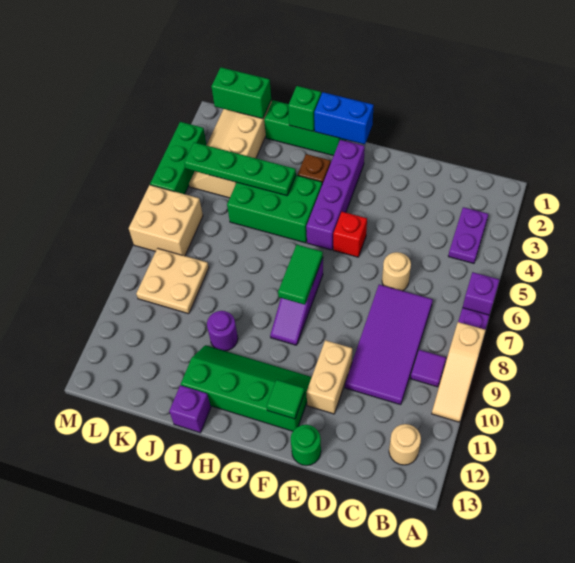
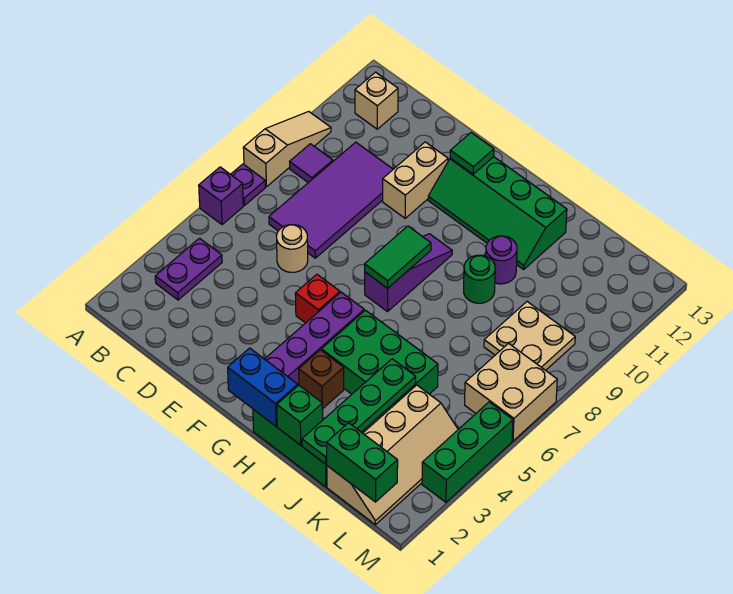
tan round brick B12 level 1 -> tan brick B12 level 1
green round brick E13 level 1 -> green round brick I9 level 1
green plate I4:L4 level 2 -> green plate J1:J4 level 2
purple brick I13 level 1 -> none

